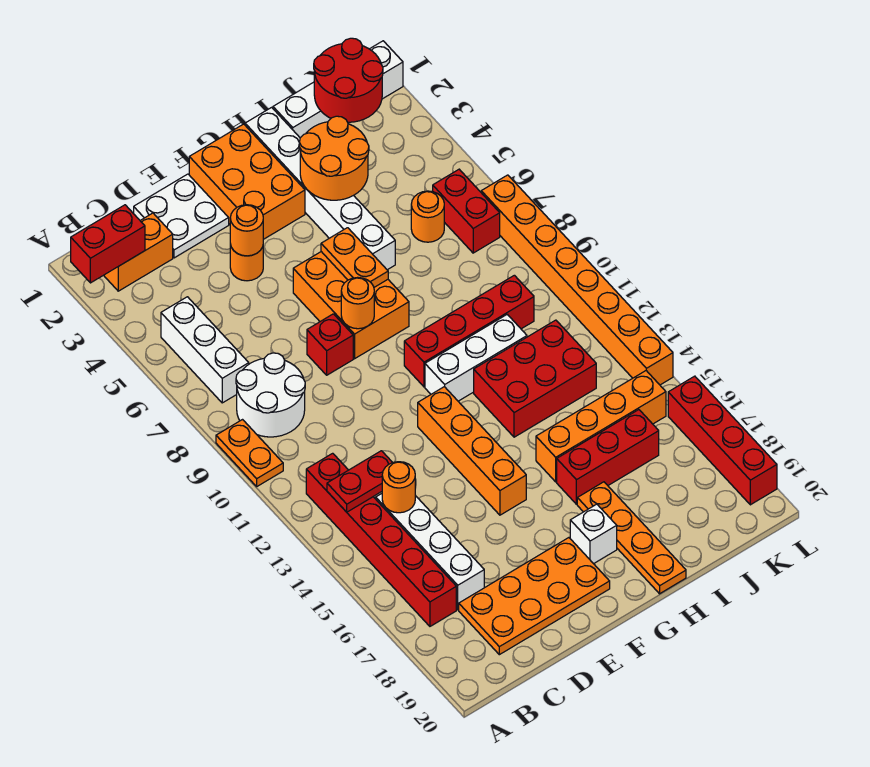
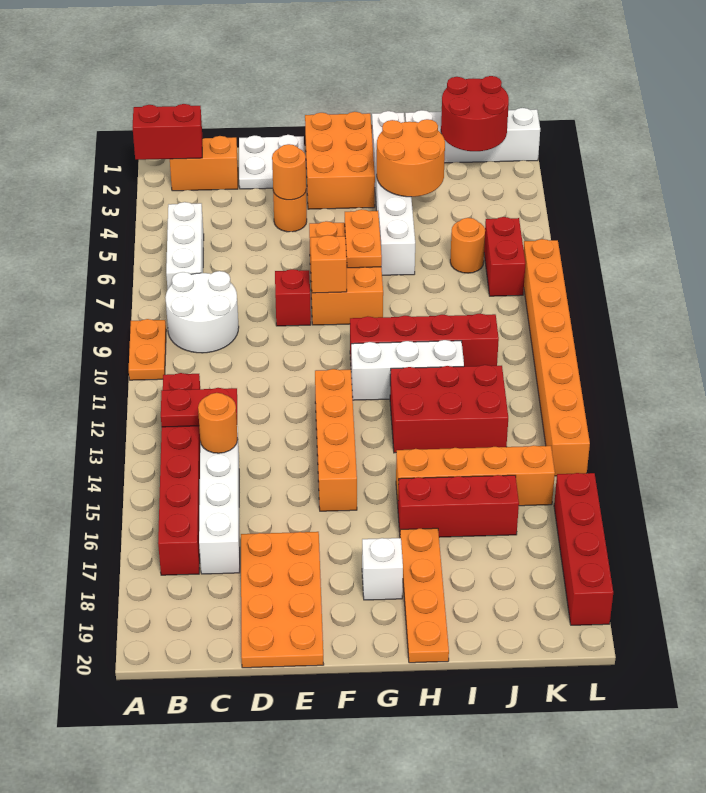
orange plate C18:F19 level 1 -> orange plate D17:E20 level 1
orange round brick F8 level 2 -> orange brick F8 level 2

